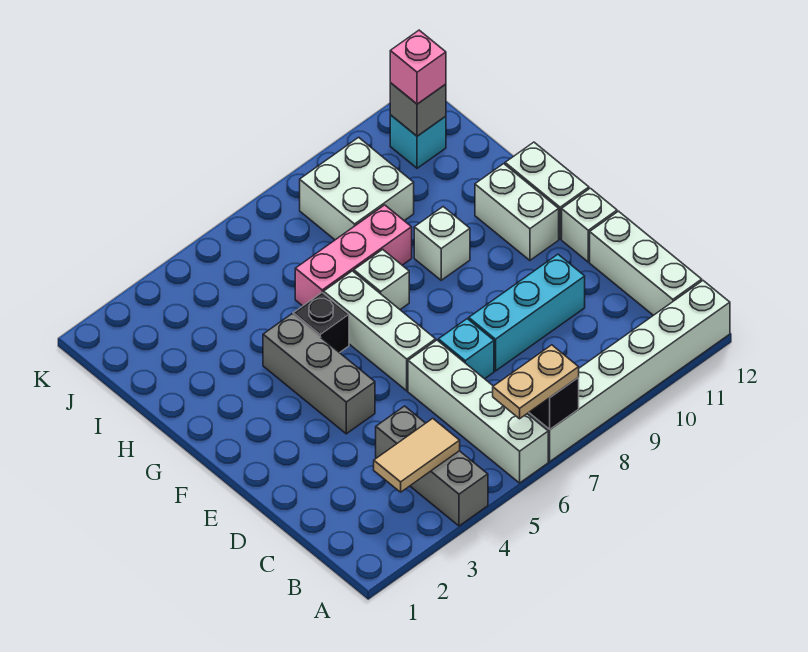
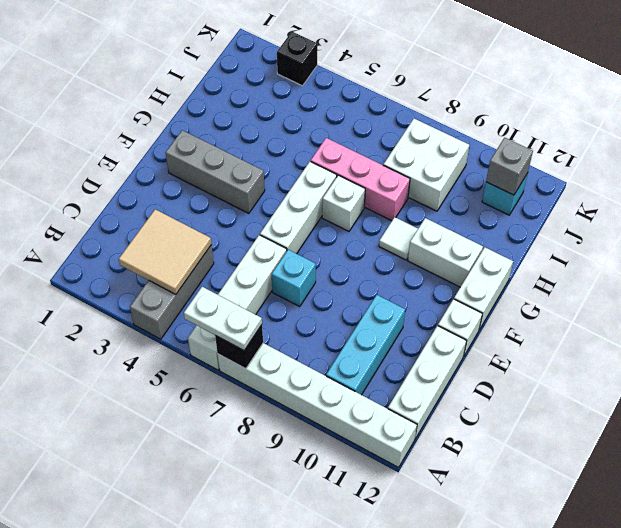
tan plate A6:A7 level 3 -> white plate A6:A7 level 3
tan tile B3:B4 level 2 -> tan tile B3:C4 level 2
cyan brick D8:D10 level 1 -> cyan brick B10:D10 level 1
grey brick E4:G4 level 1 -> grey brick F2:F4 level 1
white brick F11:G11 level 1 -> white brick G10:G11 level 1
black brick G5 level 1 -> black brick K3 level 1
white brick G9 level 1 -> white tile G9 level 1
pink brick J11 level 3 -> none

